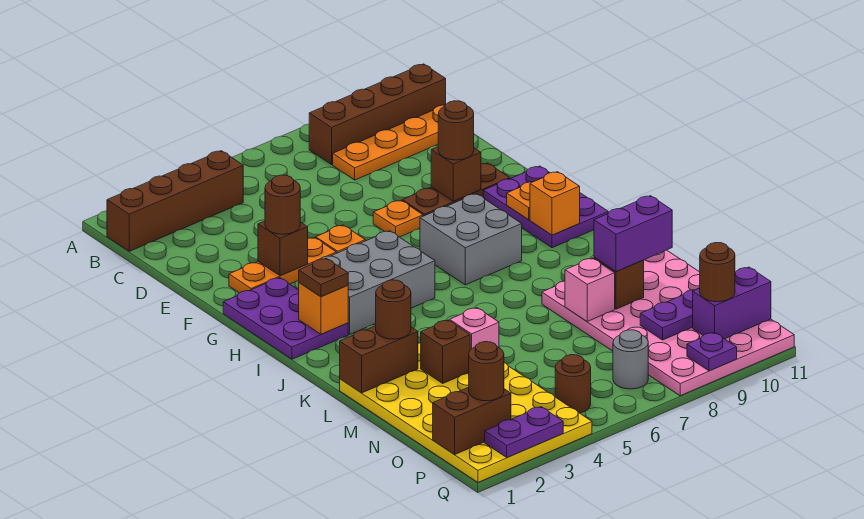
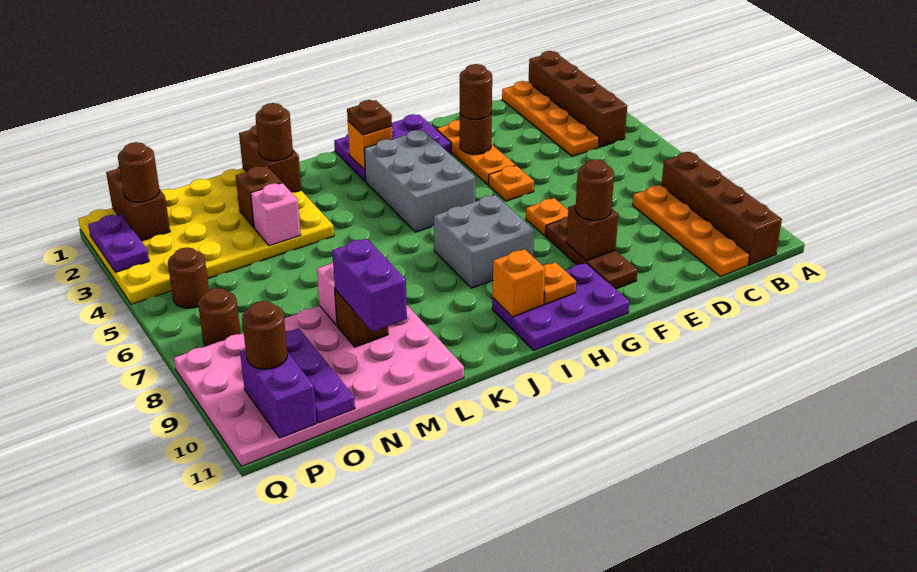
none -> orange plate C1:C4 level 1
brown brick F3 level 2 -> brown round brick F3 level 2
grey round brick P7 level 1 -> brown round brick P7 level 1
purple plate Q9 level 2 -> none

